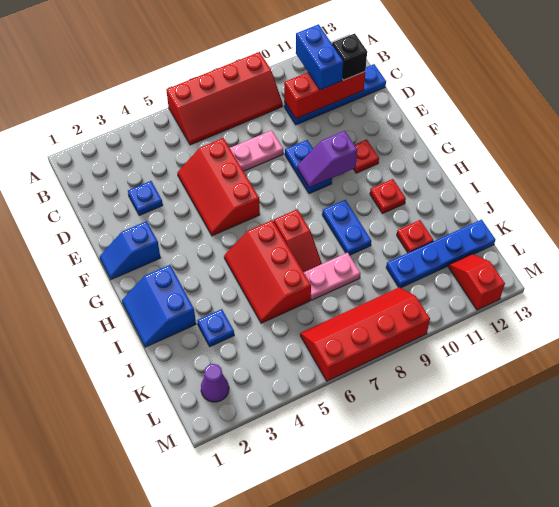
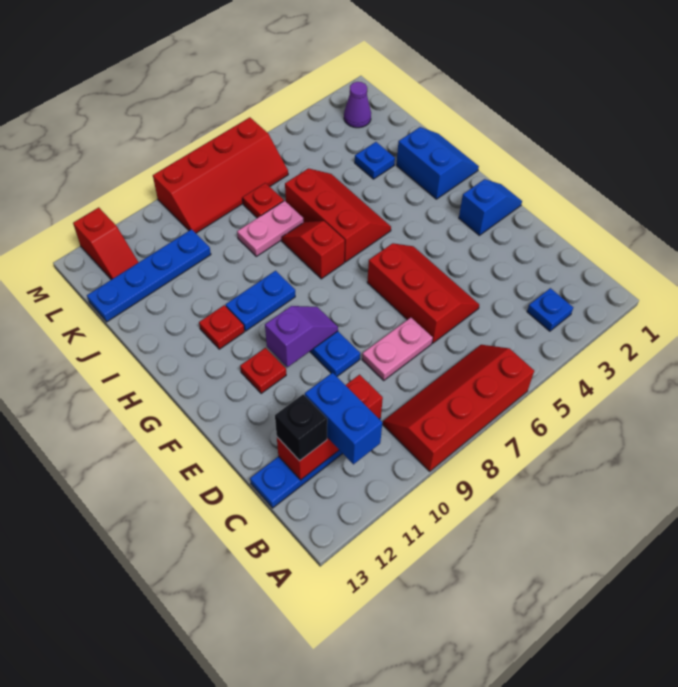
blue plate D3 level 1 -> blue plate B3 level 1
blue plate H9:I9 level 1 -> blue plate H9:H10 level 1
red plate J11 level 1 -> red plate K7 level 1

